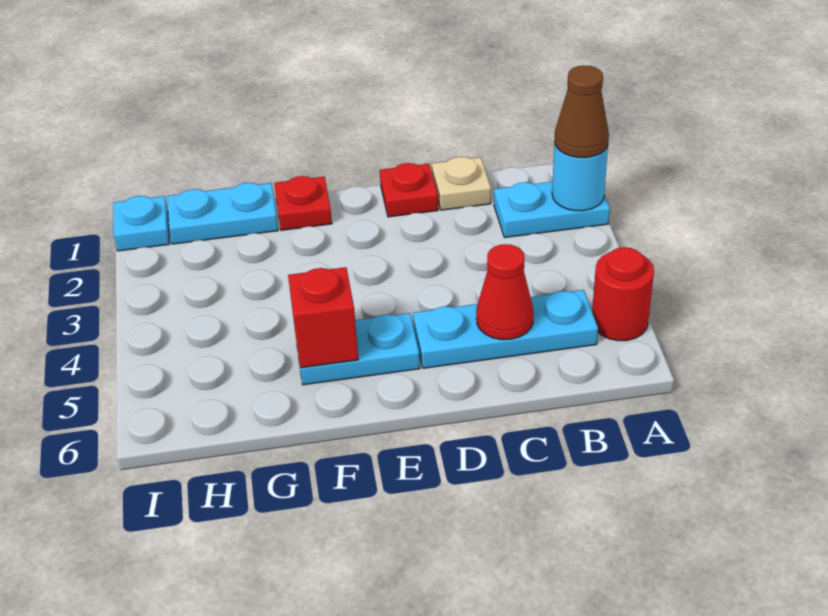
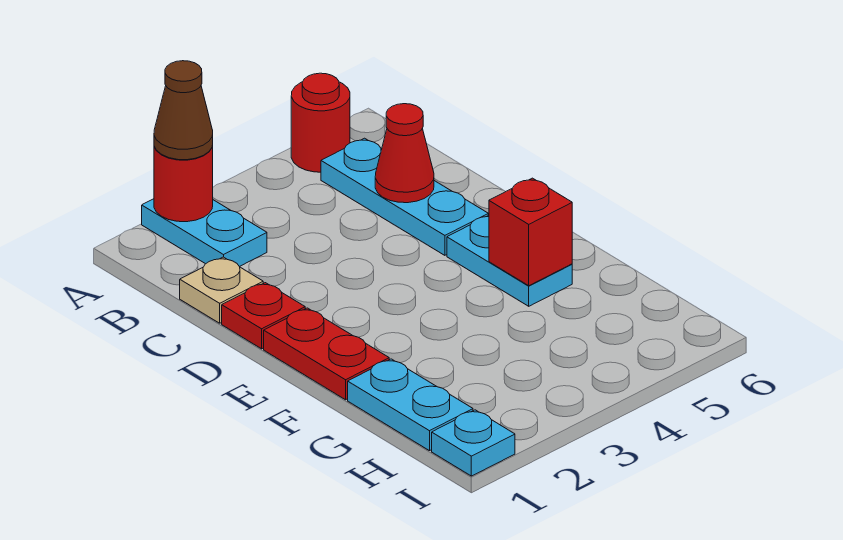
cyan round brick A2 level 2 -> red round brick A2 level 2
red plate F1 level 1 -> red plate E1:F1 level 1

